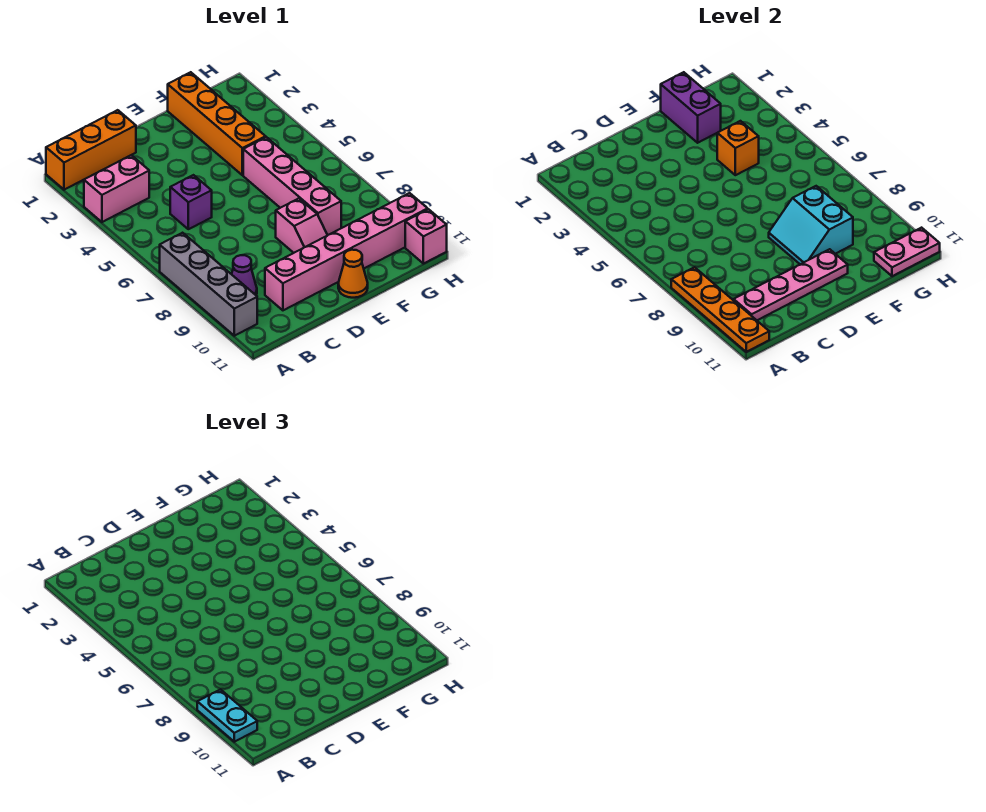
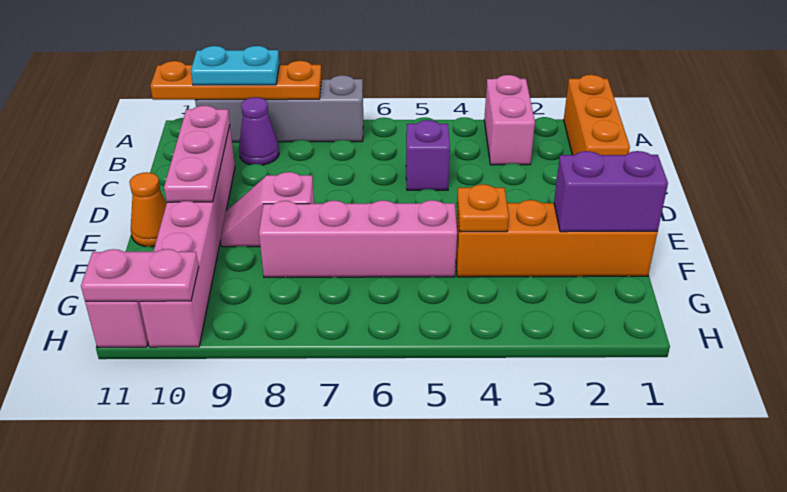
pink plate B10:E10 level 2 -> pink plate C10:E10 level 2
cyan slope E8:F9 level 2 top F -> none
orange brick F4 level 2 -> orange plate F4 level 2
pink plate G11:H11 level 2 -> pink plate H10:H11 level 2

